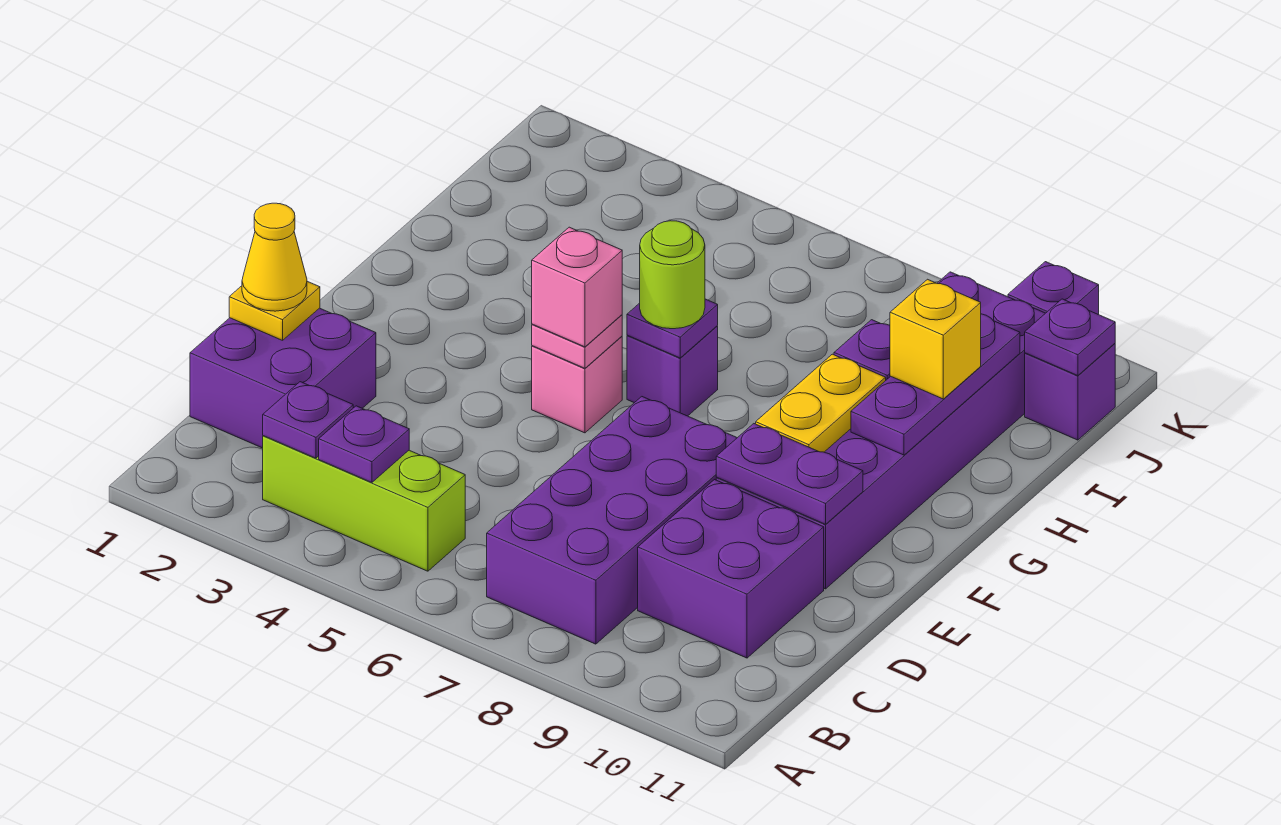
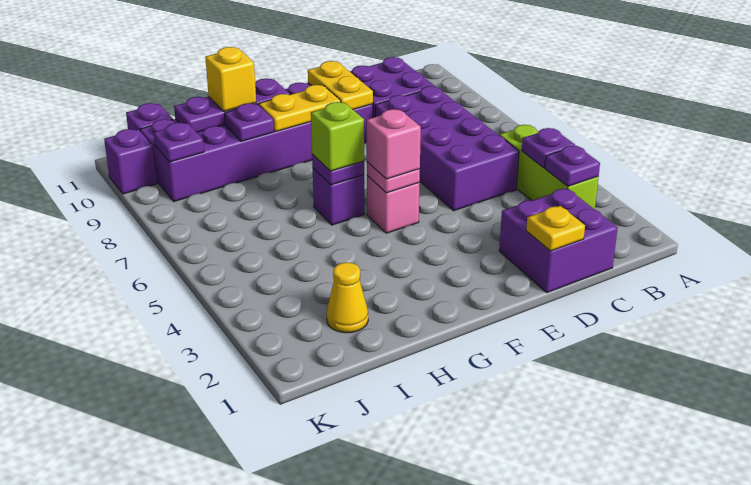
purple brick B7:E8 level 1 -> purple brick C5:D8 level 1
yellow cone D1 level 3 -> yellow cone I2 level 1
purple plate E9:E10 level 2 -> yellow plate E9:E10 level 2
lime round brick G6 level 3 -> lime brick G6 level 3
purple plate J11 level 2 -> purple plate J9 level 2

